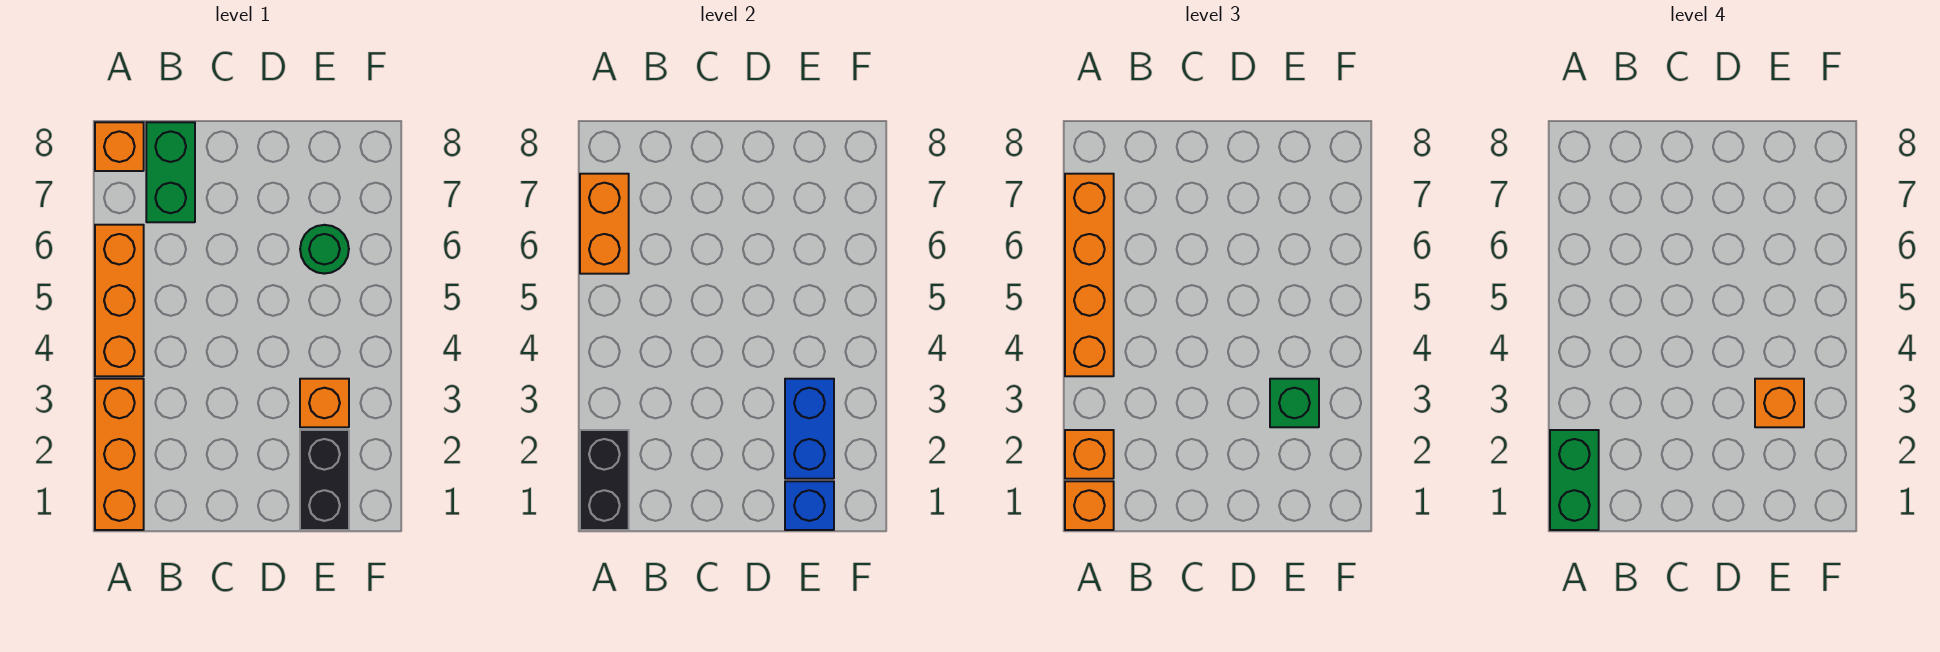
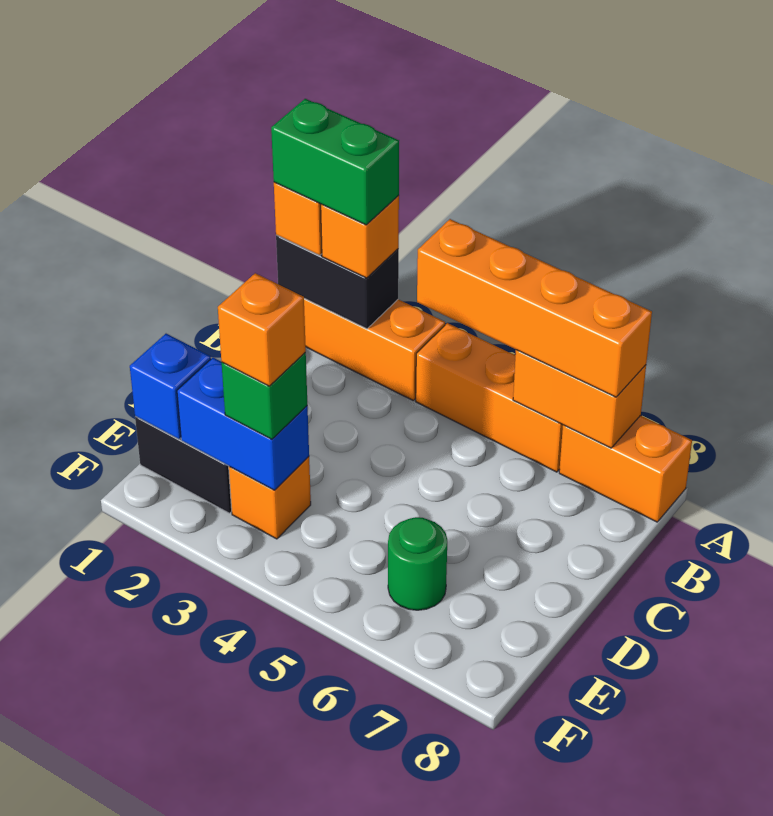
orange brick A8 level 1 -> orange brick A7:A8 level 1
green brick B7:B8 level 1 -> none

